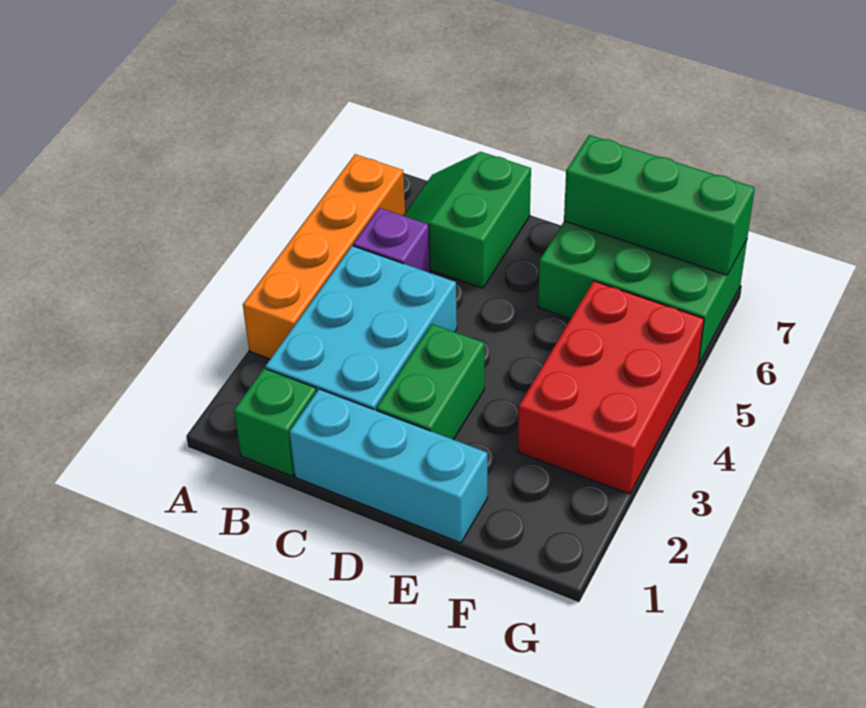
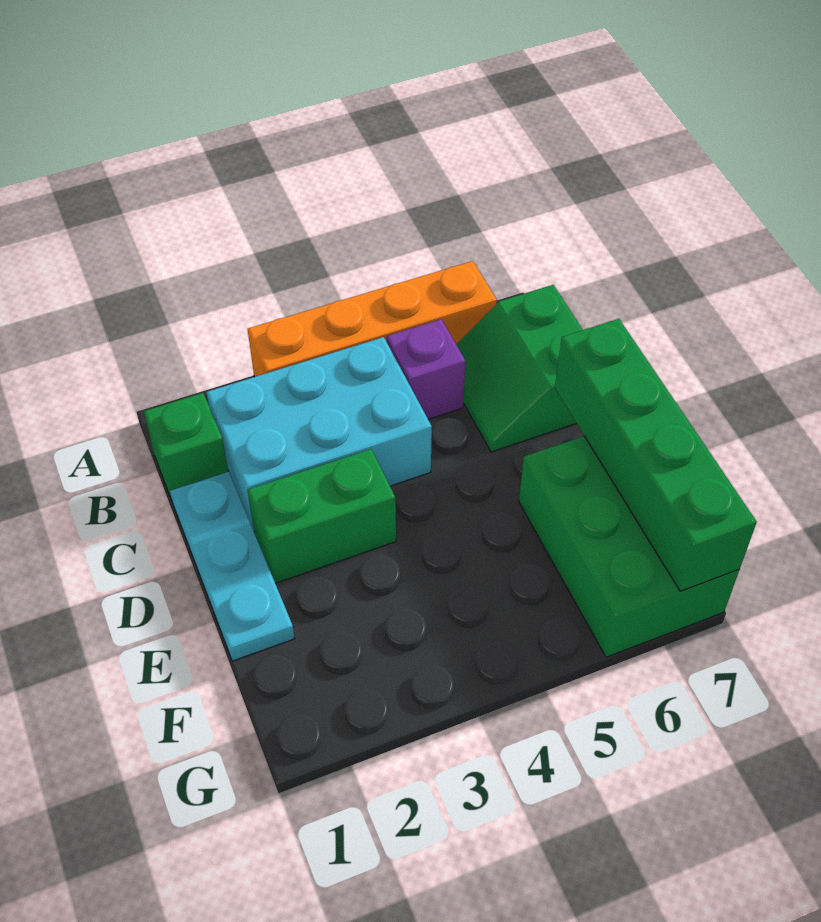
green slope B6:C7 level 1 top C -> green slope B6:C7 level 1 top 7
cyan brick C1:E1 level 1 -> cyan plate C1:E1 level 1
green brick E7:G7 level 2 -> green brick D7:G7 level 2
red brick F3:G5 level 1 -> none

